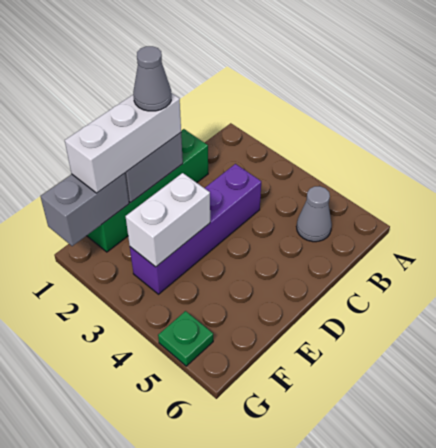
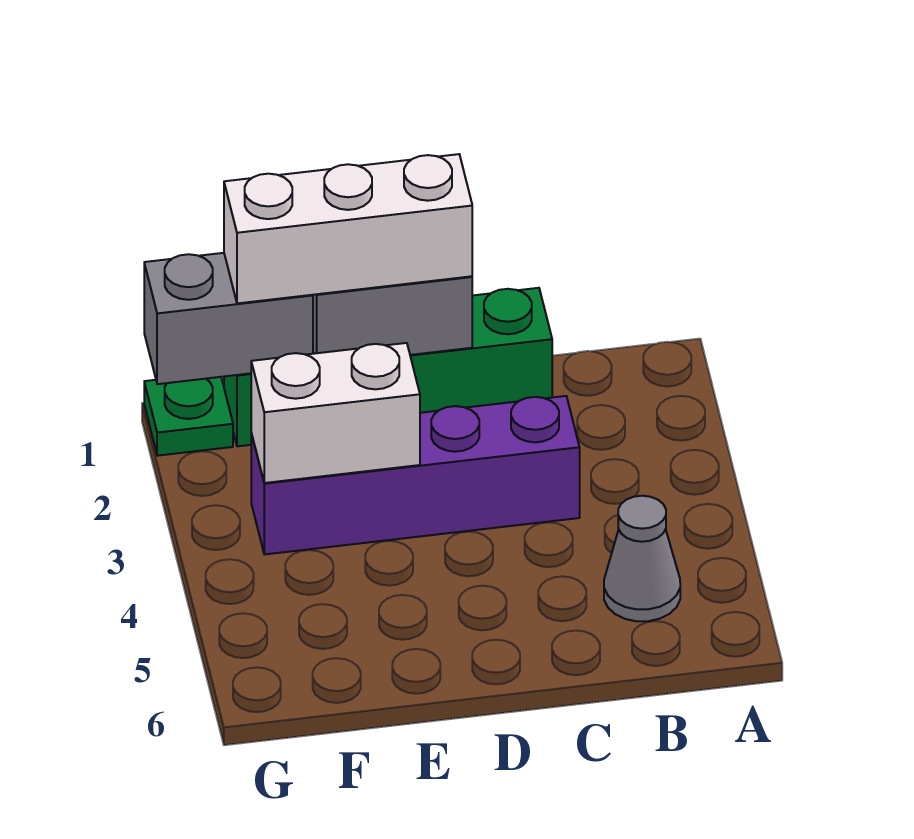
grey cone D1 level 4 -> none
green plate G5 level 1 -> green plate G1 level 1

